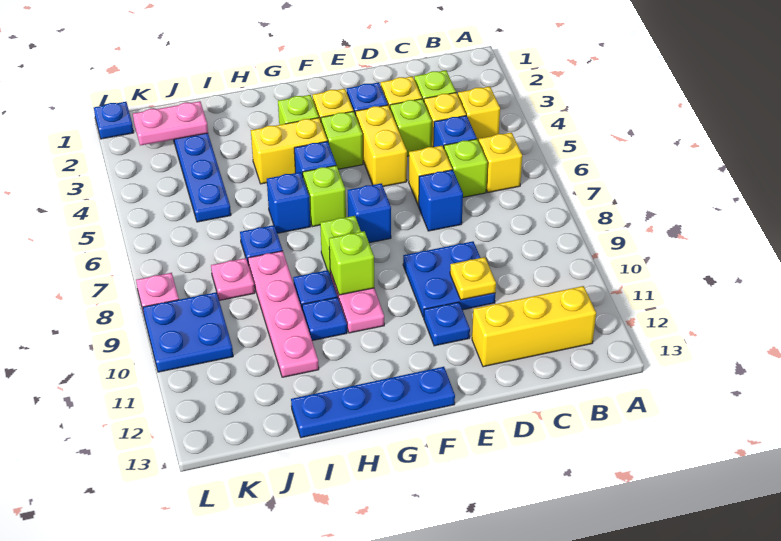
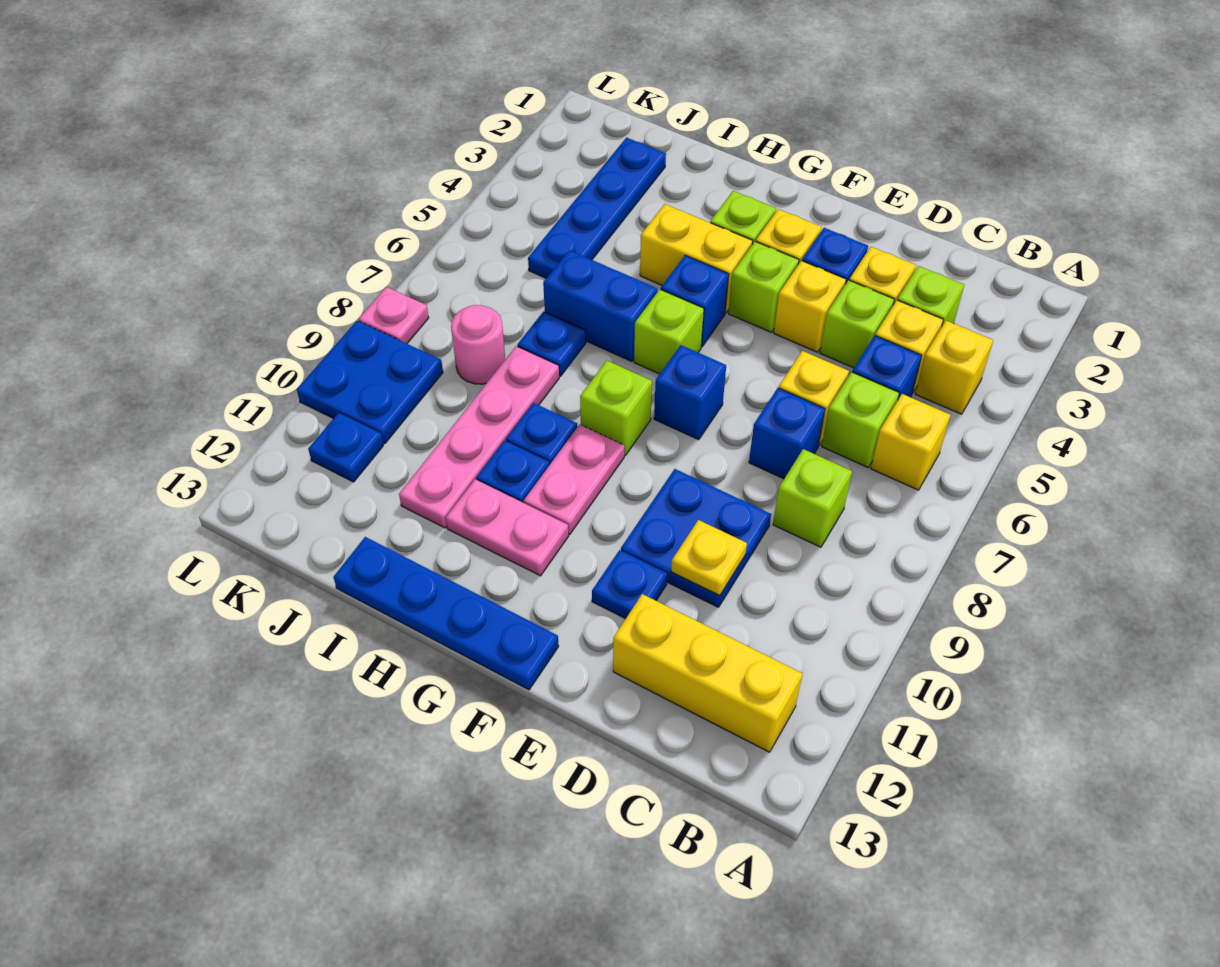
yellow brick E4:E5 level 1 -> yellow brick E4 level 1
lime brick G9 level 2 -> lime brick C8 level 1
blue brick H6 level 1 -> blue brick H6:I6 level 1
pink plate J2:K2 level 2 -> pink plate G11:H11 level 1
pink plate J8 level 1 -> pink round brick J8 level 1
blue plate L1 level 1 -> blue plate K11 level 1

